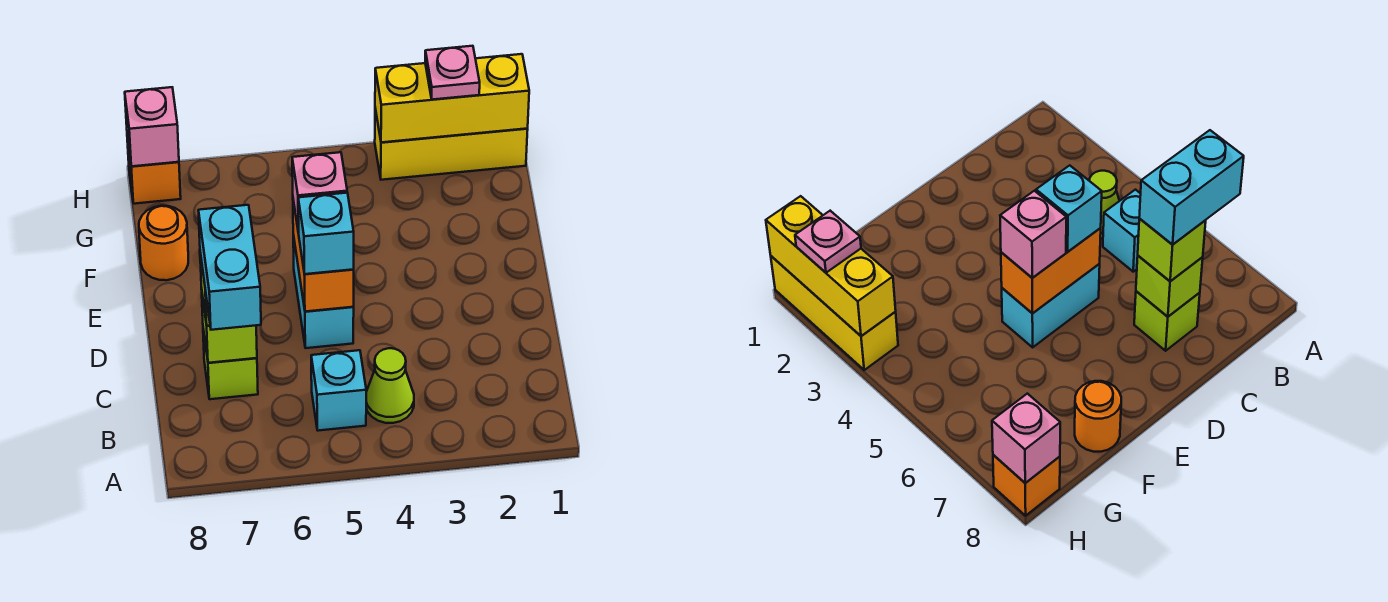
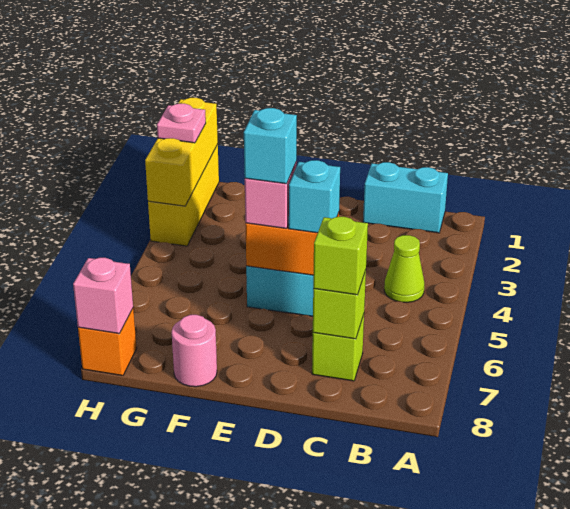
cyan brick B5 level 1 -> cyan brick E5 level 4
cyan brick B7:C7 level 4 -> cyan brick B1:C1 level 1
orange round brick F8 level 1 -> pink round brick F8 level 1

